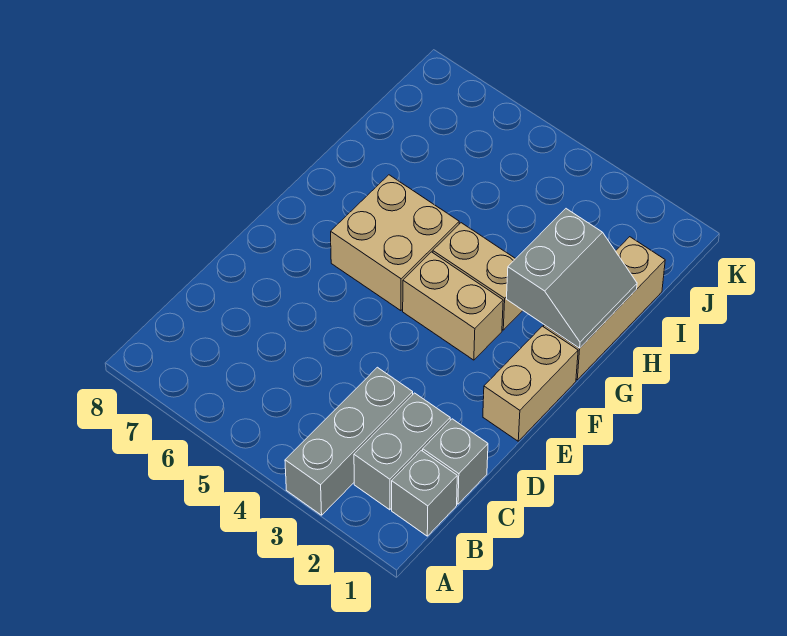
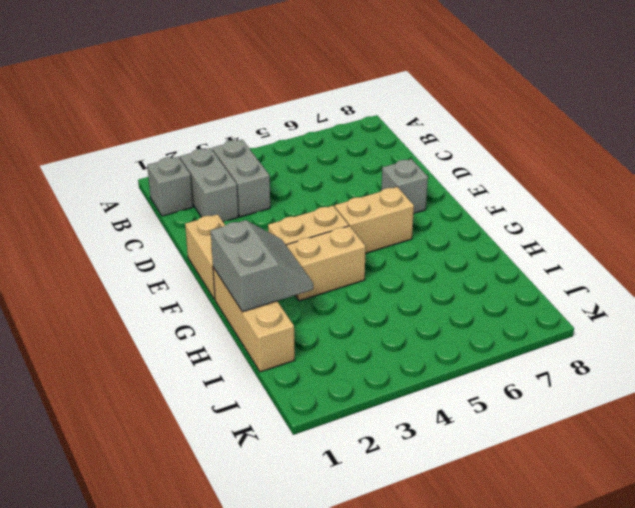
grey brick A3:C3 level 1 -> grey brick B3:C3 level 1
grey brick C1 level 1 -> grey brick E7 level 1
tan brick F5:G6 level 1 -> tan brick F5:F6 level 1
grey slope G1:H2 level 2 top 2 -> grey slope G1:H2 level 2 top 1

